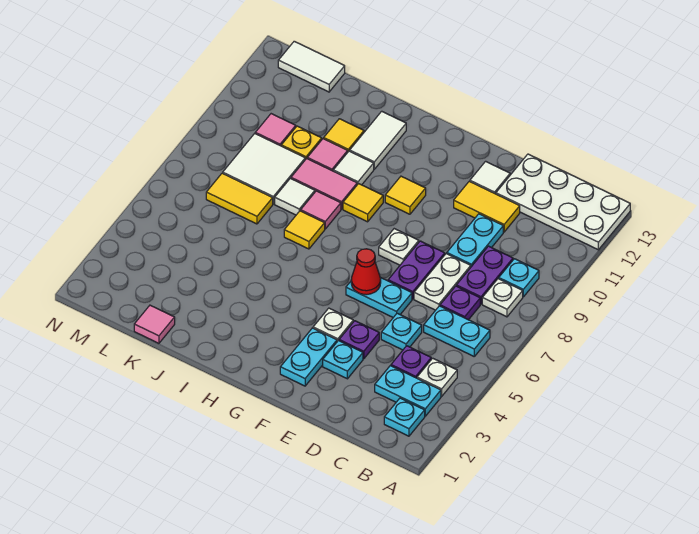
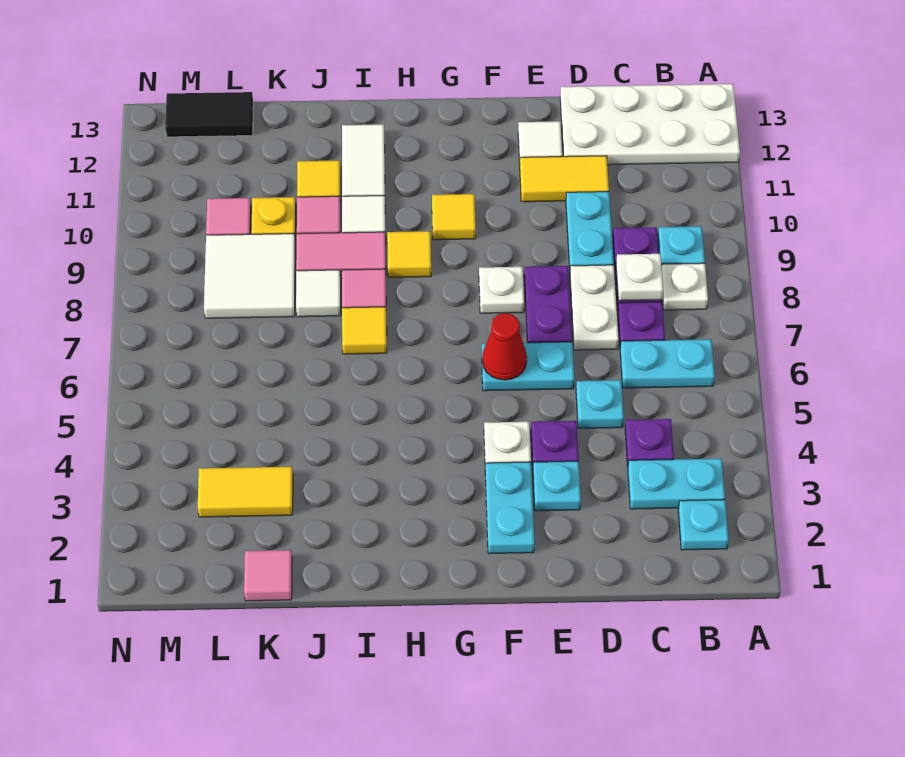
white plate B4 level 1 -> white plate C8 level 2
yellow tile K7:L7 level 1 -> yellow tile K3:L3 level 1
white tile L13:M13 level 1 -> black tile L13:M13 level 1

